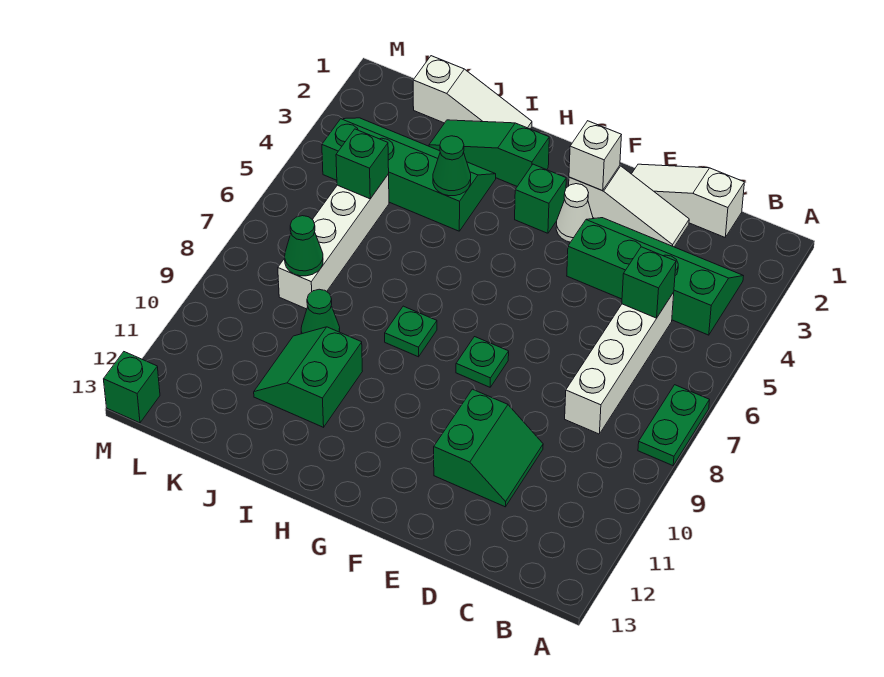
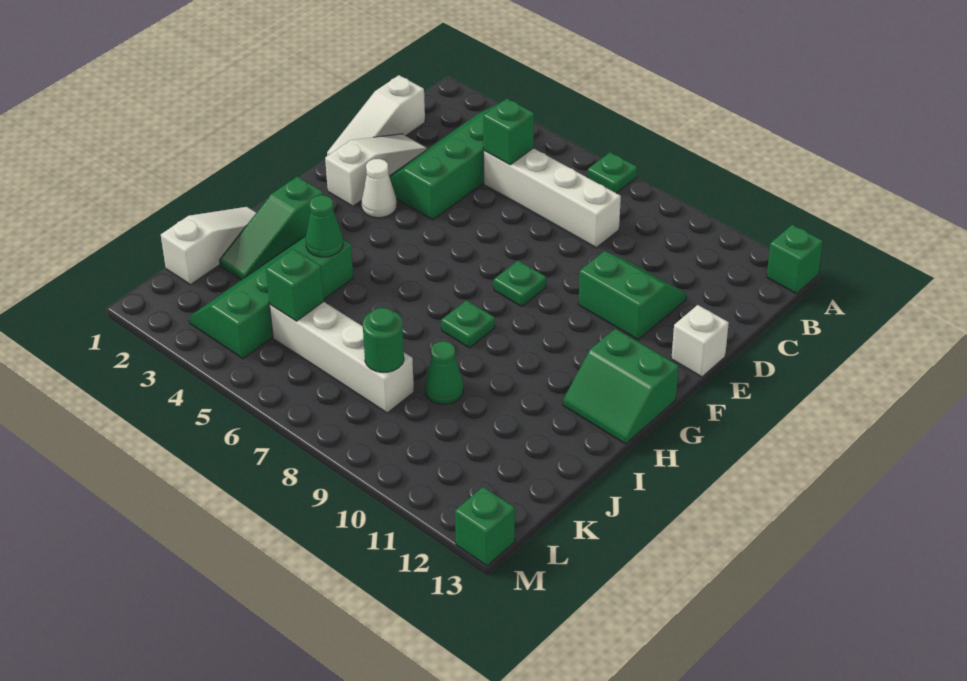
green plate A7:A8 level 1 -> green plate A7 level 1
white brick F2 level 2 -> white brick E13 level 1
green brick G3 level 1 -> green brick A13 level 1
green slope I10:J11 level 1 top I -> green slope G12:H13 level 1 top G
green cone K8 level 2 -> green round brick K8 level 2

